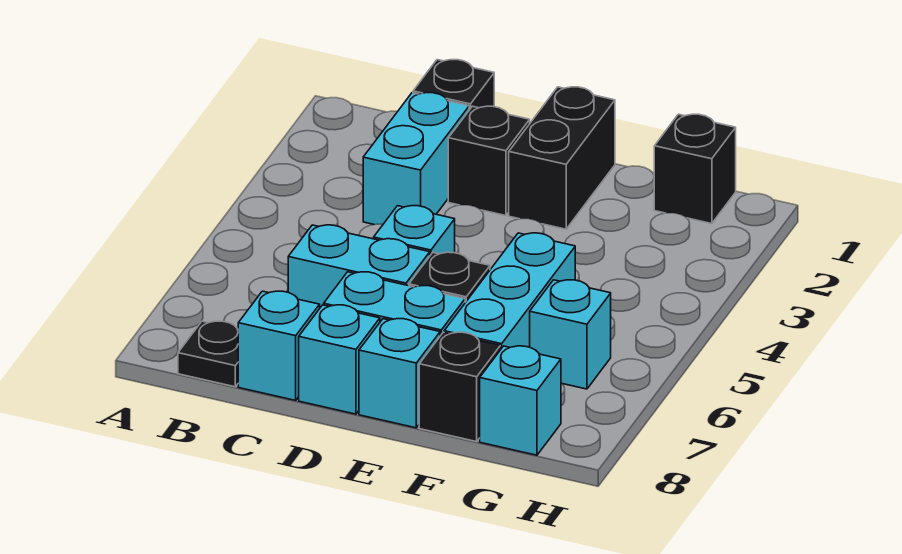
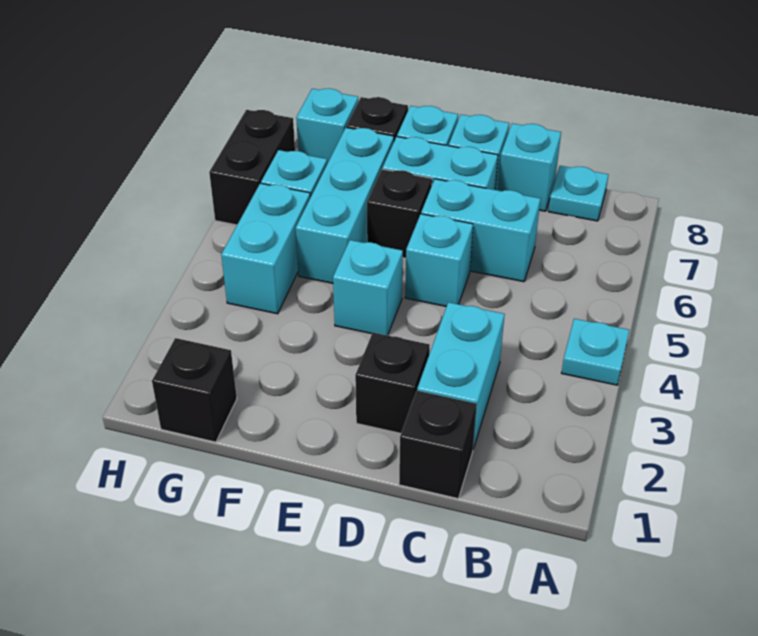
none -> cyan plate A4 level 1
black plate B8 level 1 -> cyan plate B8 level 1
black brick E1:E2 level 1 -> black brick H6:H7 level 1
none -> cyan brick E4 level 1
none -> cyan brick G4:G5 level 1

